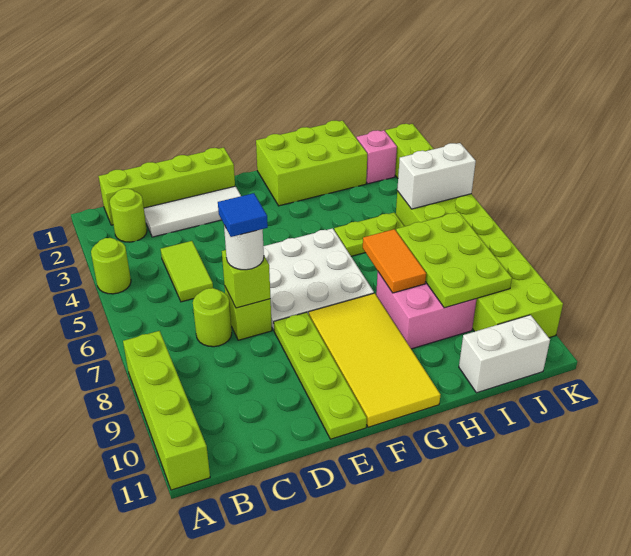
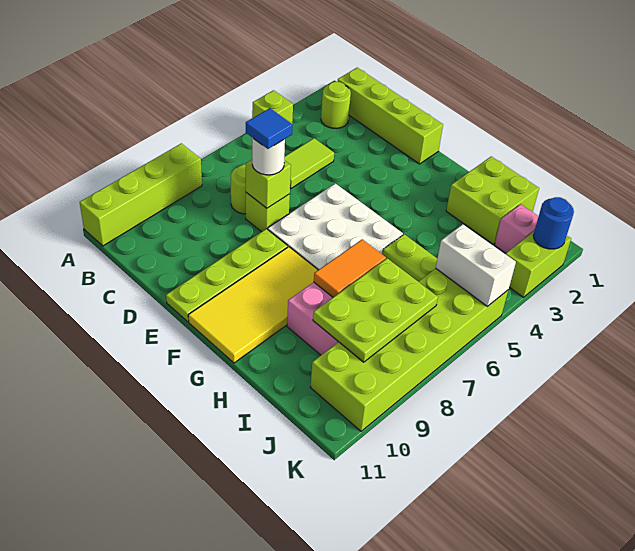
lime round brick A4 level 1 -> lime brick A4 level 1
white tile C2:E2 level 1 -> none
lime brick G1:I2 level 1 -> lime brick H1:I2 level 1
white brick I11:J11 level 1 -> none
none -> blue round brick K2 level 2

